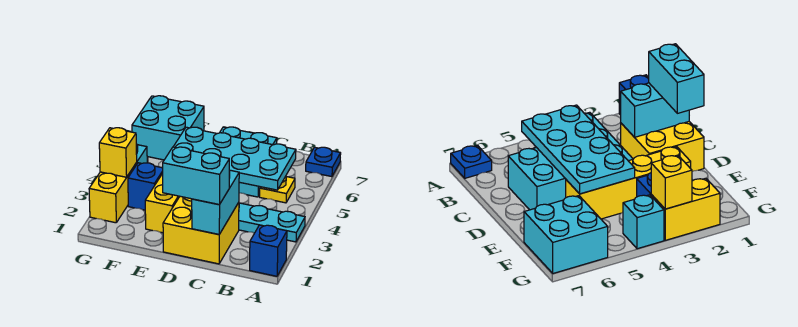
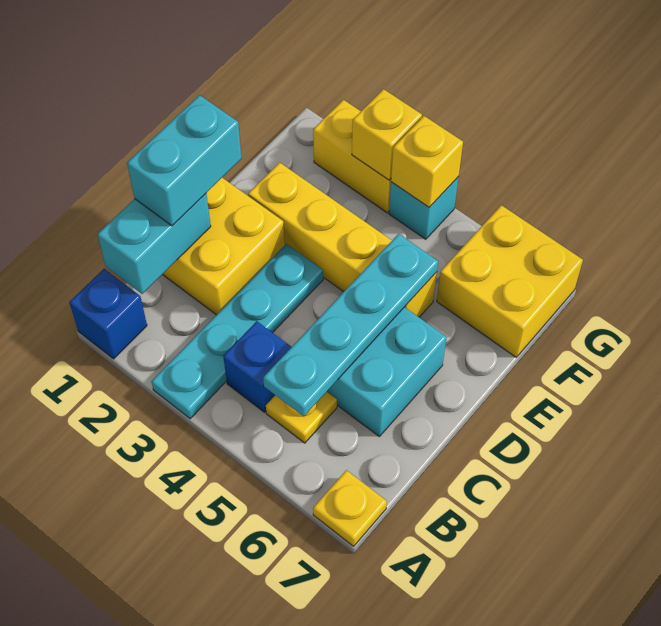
blue plate A7 level 1 -> yellow plate A7 level 1
cyan plate B4:E5 level 2 -> cyan plate B5:E5 level 2
cyan brick C1:C2 level 2 -> cyan brick B1:C1 level 2
blue brick F3 level 1 -> blue brick B4 level 1
cyan brick F6:G7 level 1 -> yellow brick F6:G7 level 1
none -> yellow brick G4 level 2

